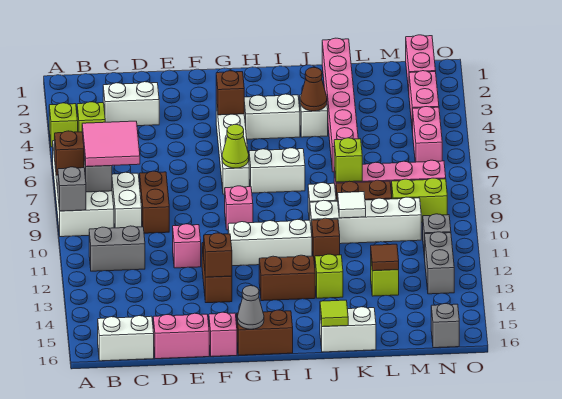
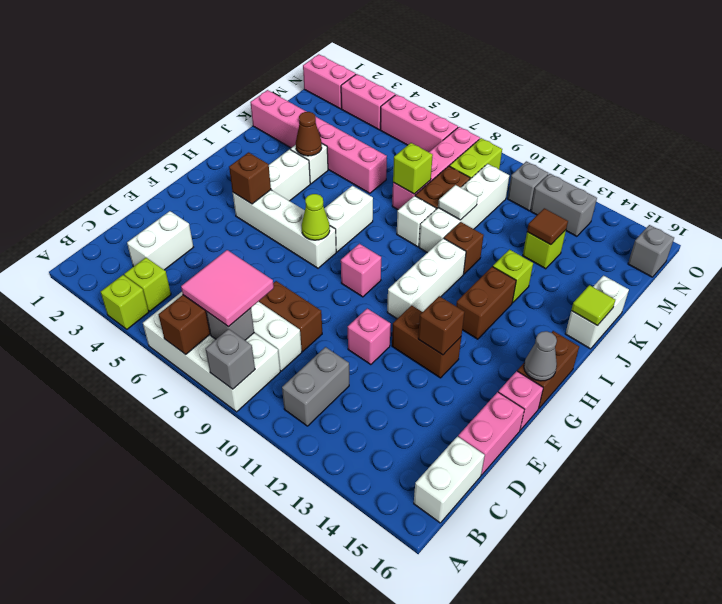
pink brick N5:N6 level 1 -> pink brick N5:N7 level 1

